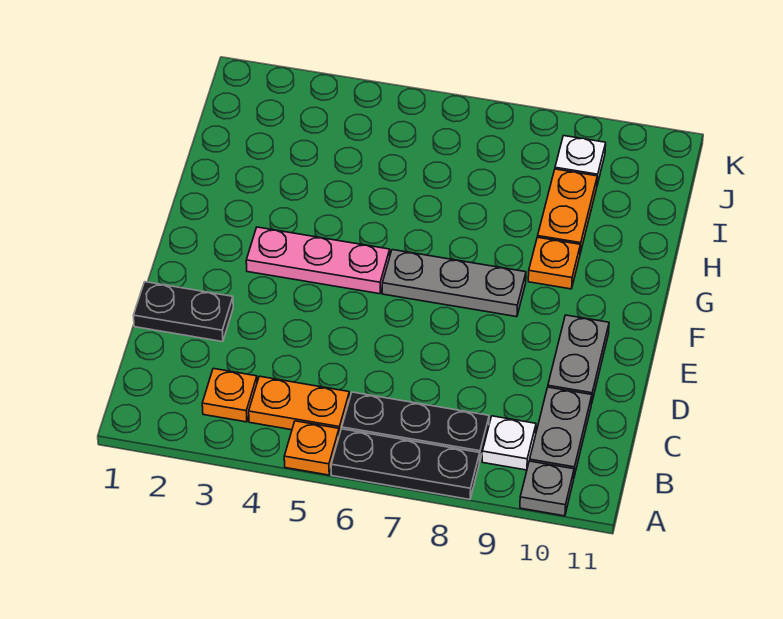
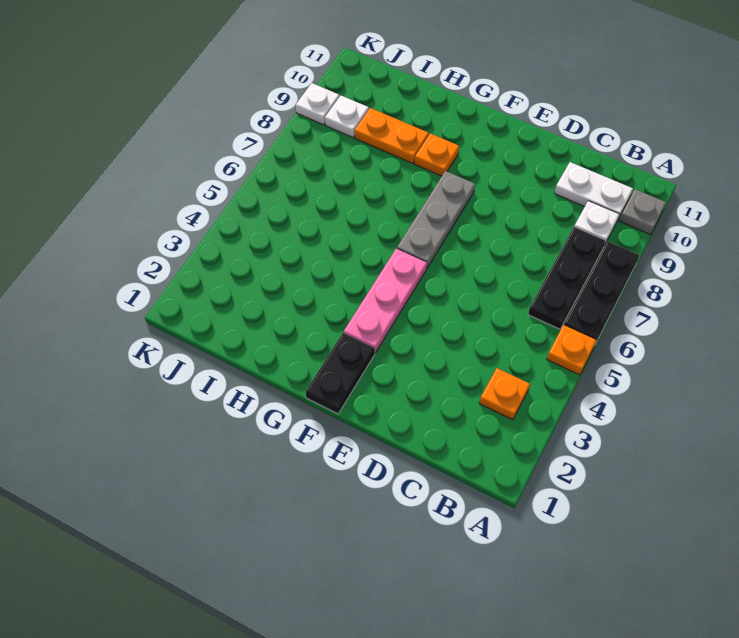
orange plate B4:B5 level 1 -> none
grey plate B10:C10 level 1 -> white plate B10:C10 level 1
black plate D1:D2 level 1 -> black plate F1:F2 level 1
grey plate D10:E10 level 1 -> none
none -> white plate K9 level 1

